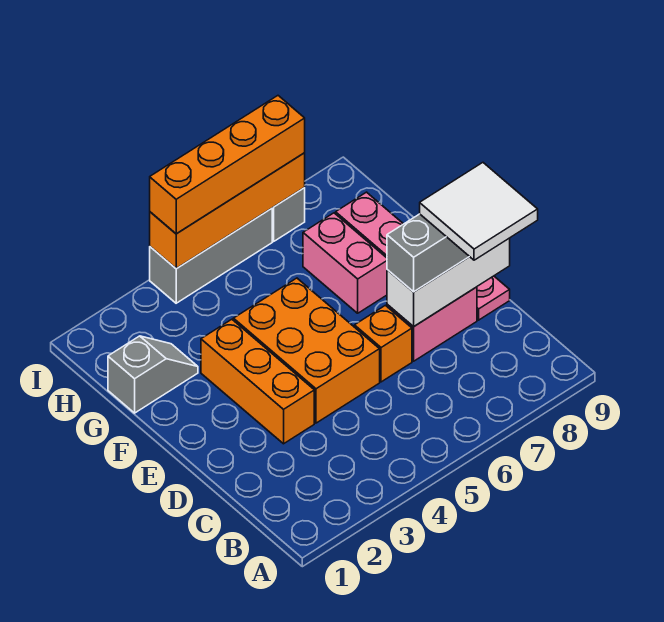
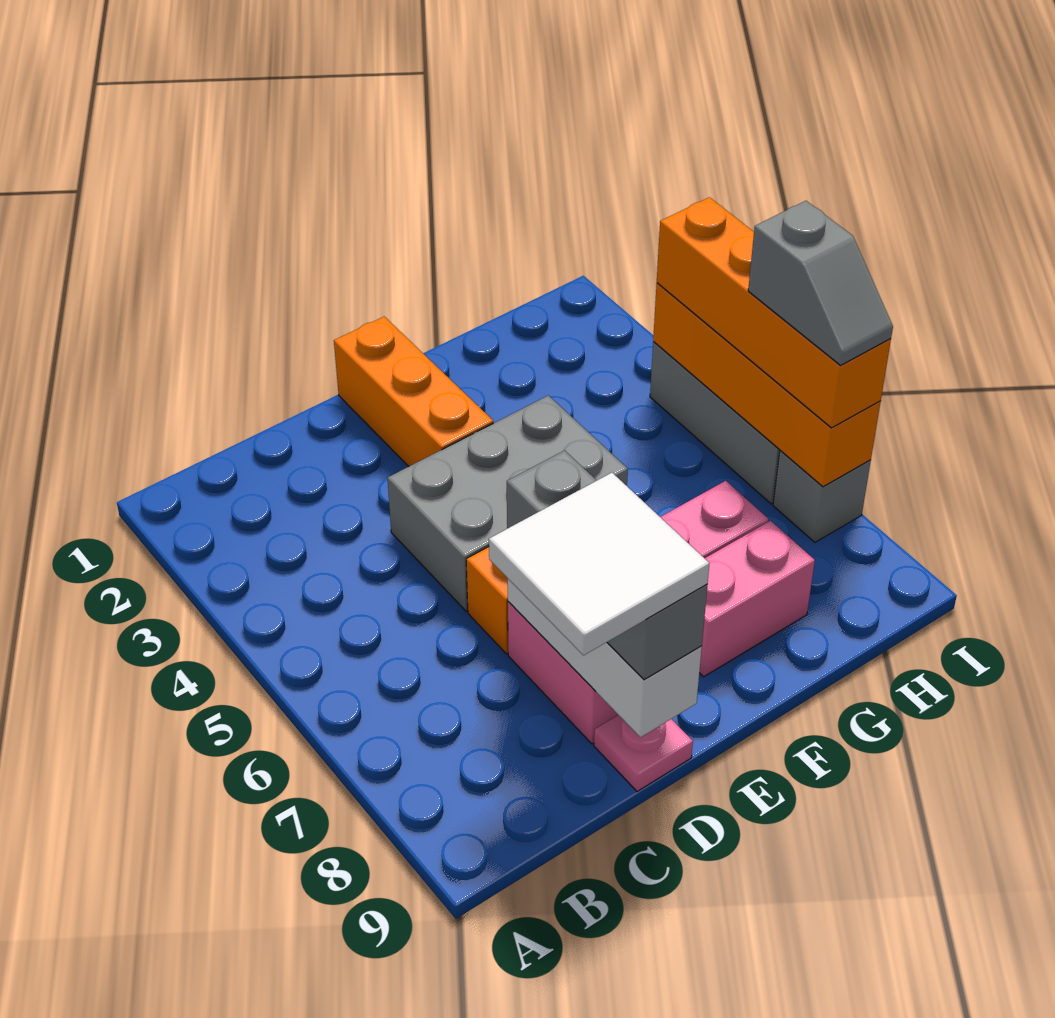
orange brick D3:F3 level 1 -> orange brick E1:E3 level 1
orange brick D4:F5 level 1 -> grey brick D4:F5 level 1
grey slope G1:G2 level 1 top 1 -> grey slope I6:I7 level 4 top 6

